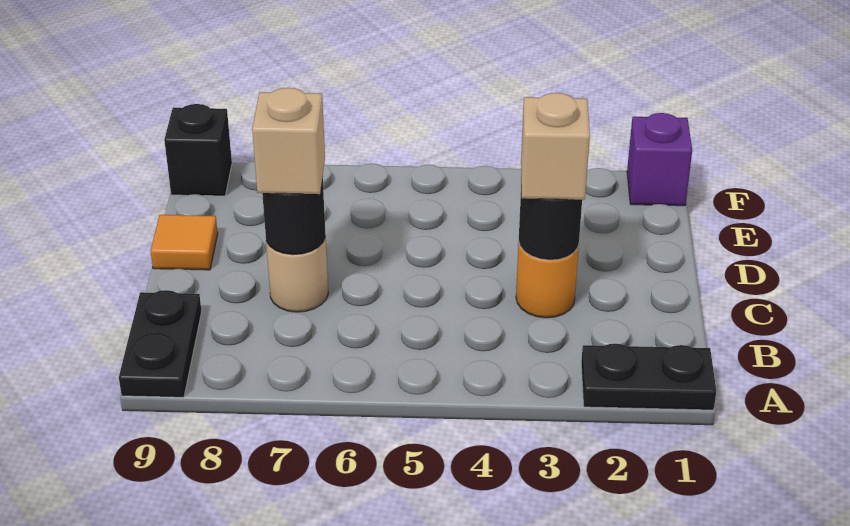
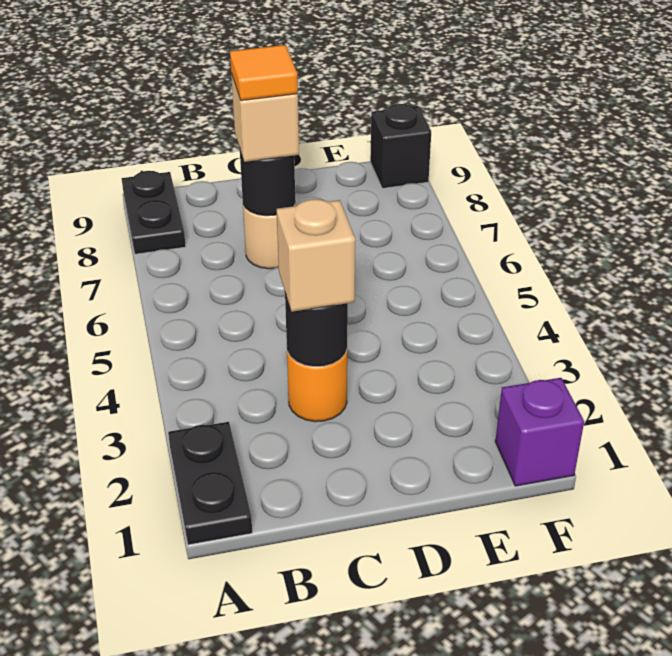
black plate A9:B9 level 1 -> black plate A8:A9 level 1
orange tile D9 level 1 -> orange tile C7 level 4

